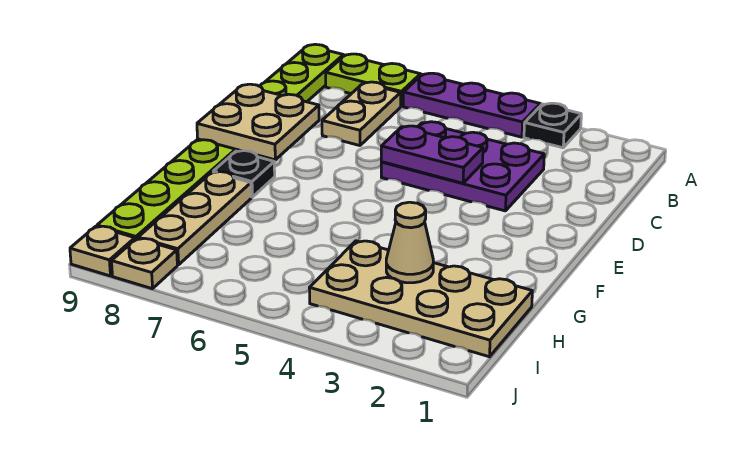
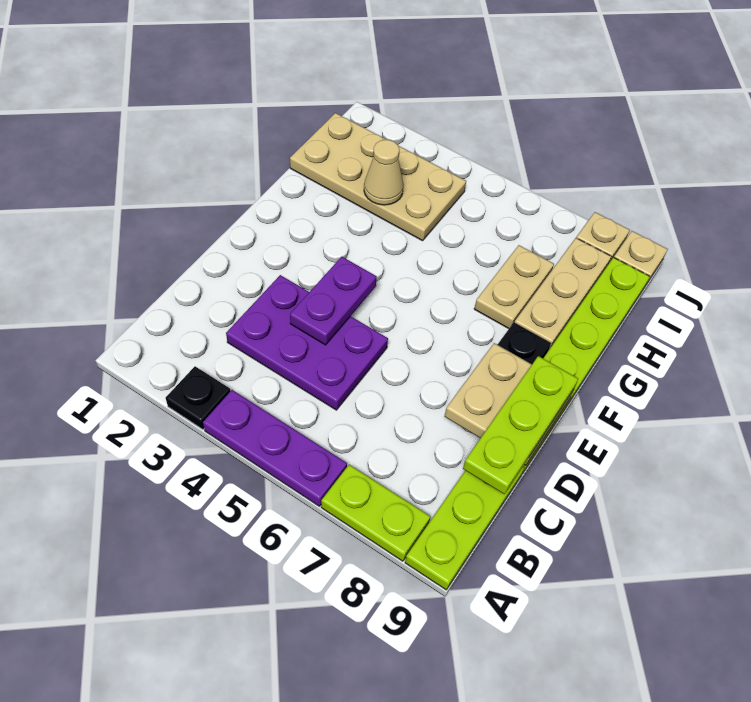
tan plate B7:C7 level 1 -> tan plate G7:H7 level 1
none -> lime plate C9:E9 level 3
purple plate D4:D5 level 2 -> purple plate D4:E4 level 2

